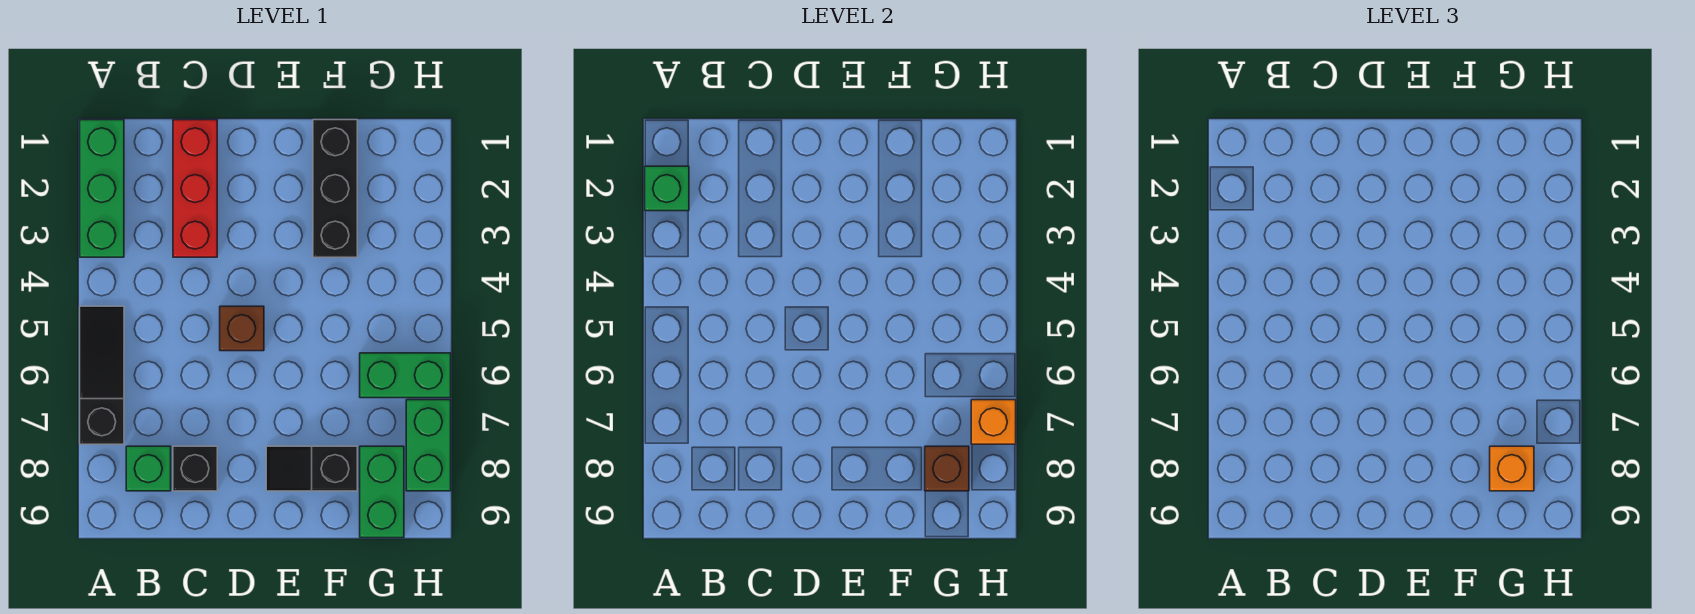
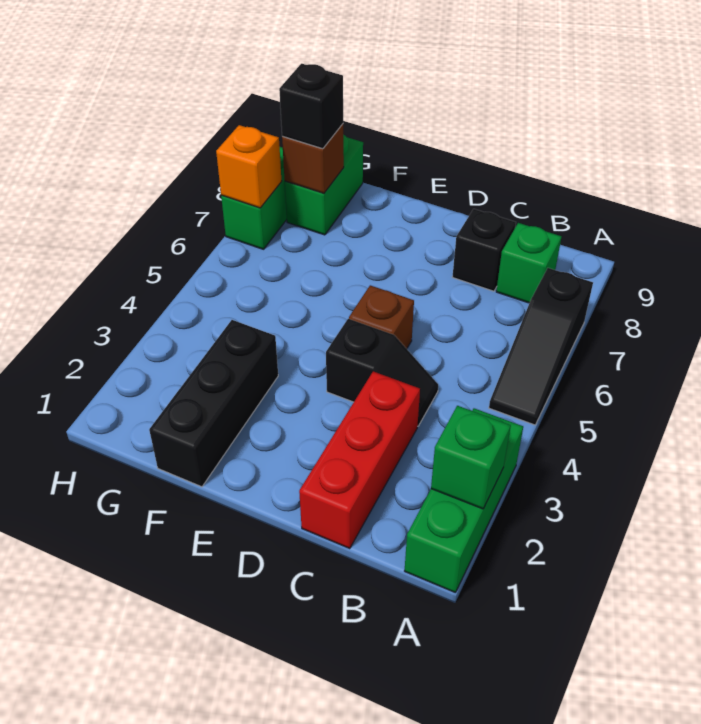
black slope E8:F8 level 1 top F -> black slope C4:D4 level 1 top D
green brick G6:H6 level 1 -> none
orange brick G8 level 3 -> black brick G8 level 3

